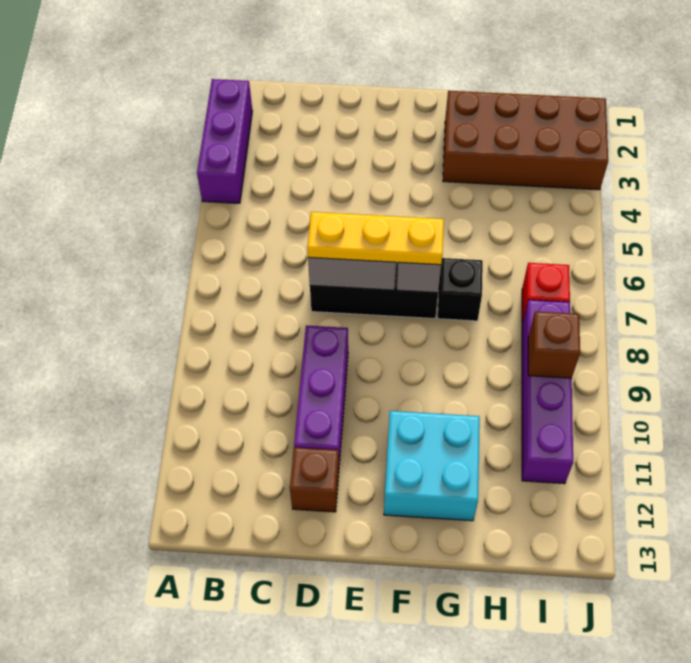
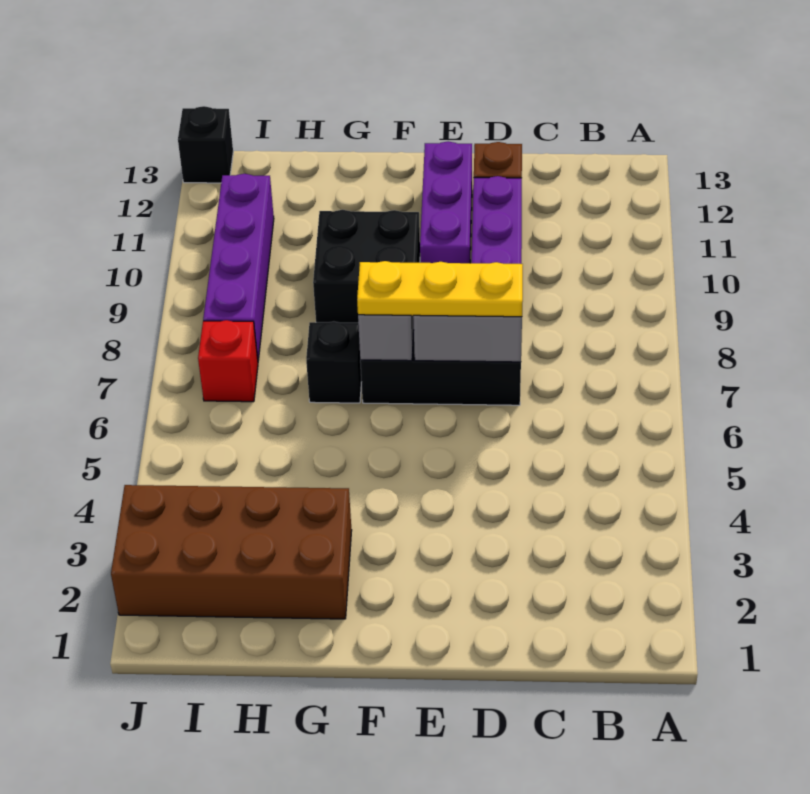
purple brick A2:A4 level 1 -> purple brick E10:E12 level 1
none -> black brick F9:G10 level 1
cyan brick F11:G12 level 1 -> none
brown brick I9 level 2 -> none
none -> black brick J13 level 1

